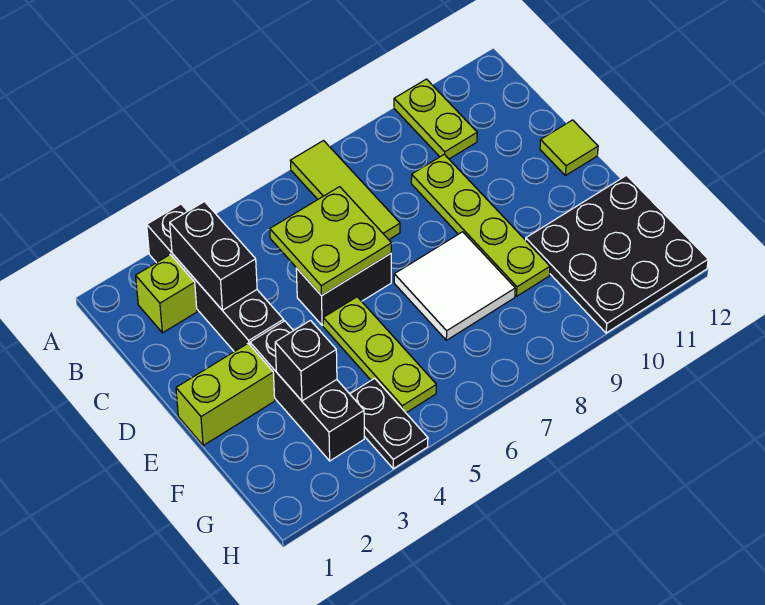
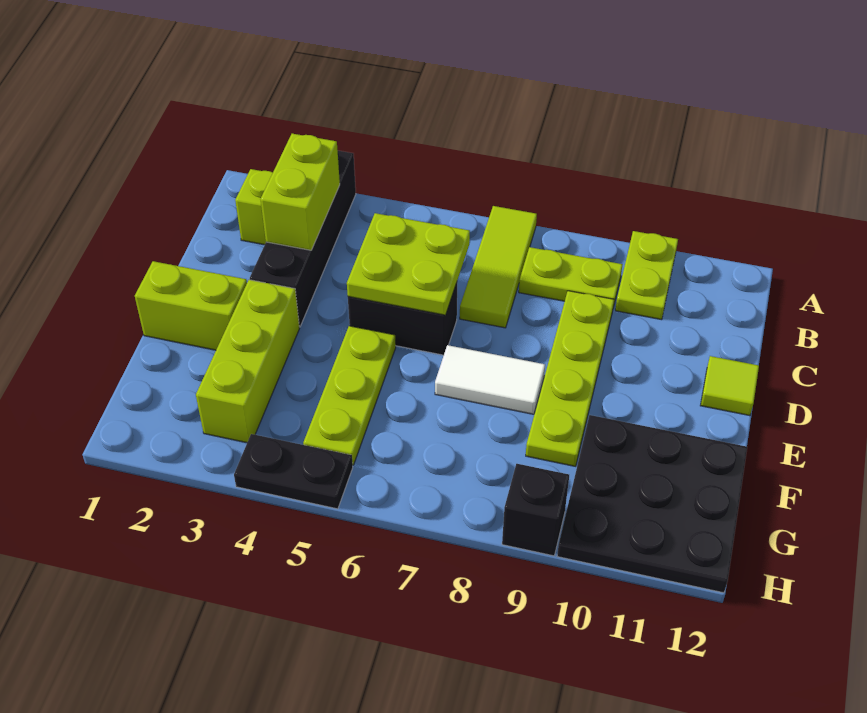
black brick B3:C3 level 2 -> lime brick B3:C3 level 2
none -> lime plate B8:B9 level 1
black brick E3:G3 level 1 -> lime brick E3:G3 level 1
white tile E7:F8 level 1 -> white tile E7:E8 level 1
black brick F3 level 2 -> black brick H9 level 1
black plate G4:H4 level 1 -> black plate H4:H5 level 1

